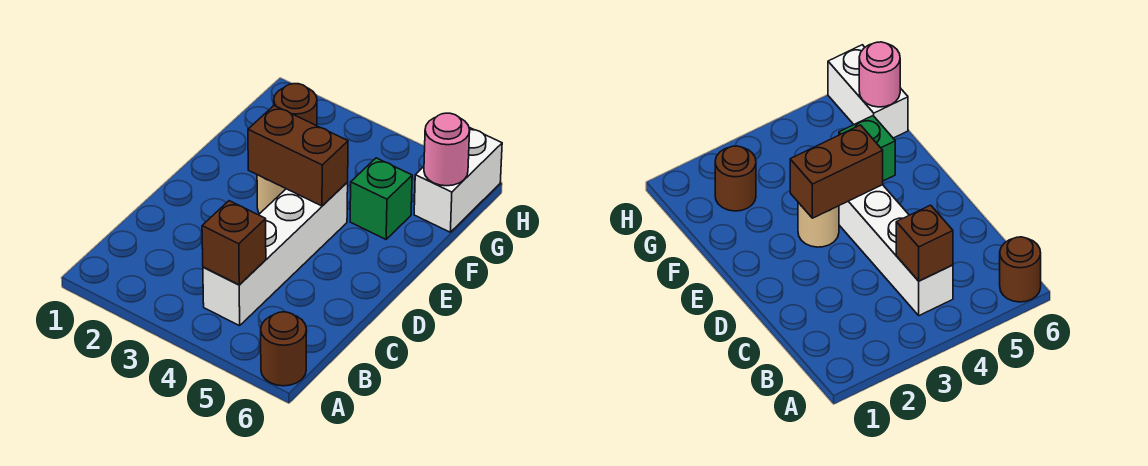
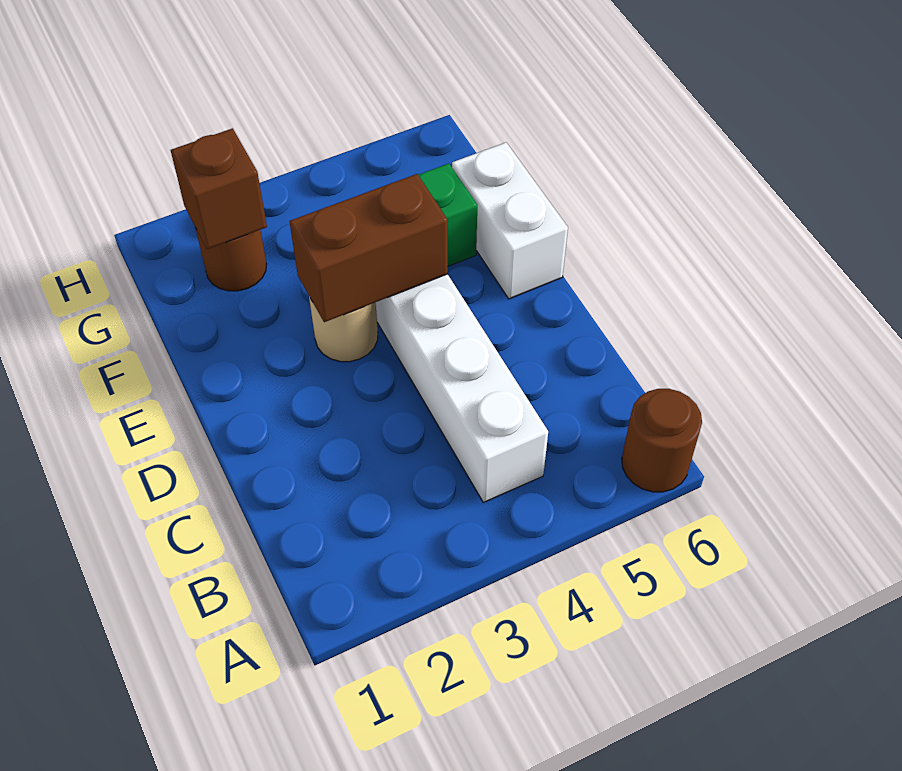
brown brick B4 level 2 -> brown brick G2 level 2
white brick G6:H6 level 1 -> white brick E6:F6 level 1
pink round brick G6 level 2 -> none

